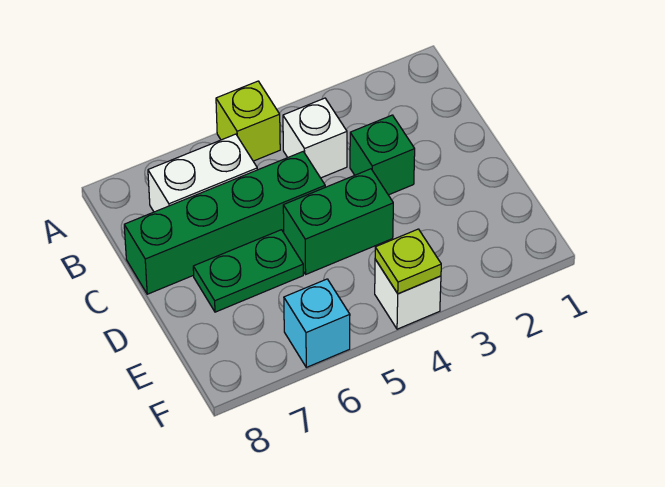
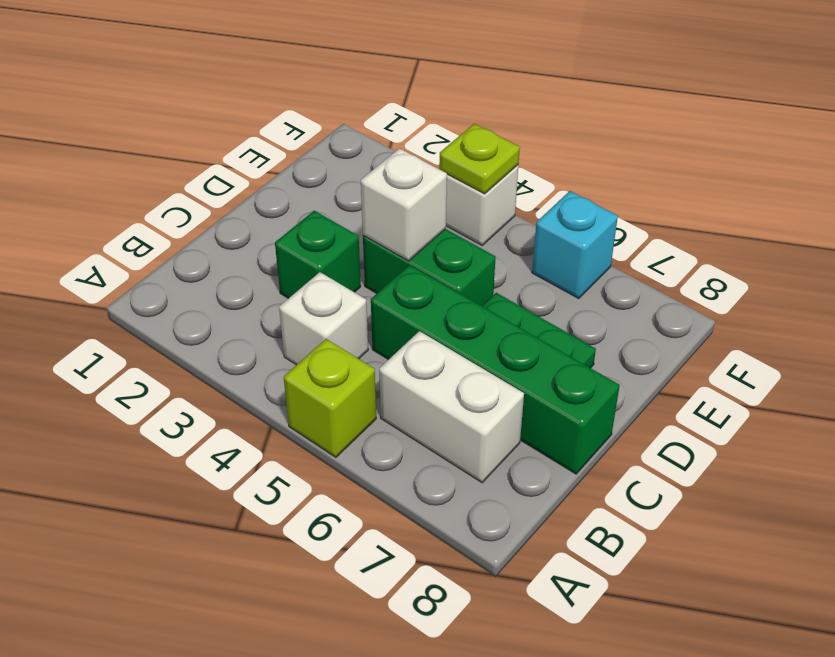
none -> white brick D4 level 2

